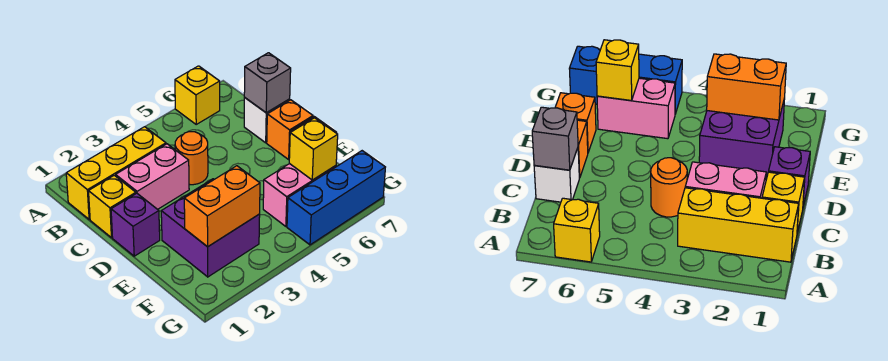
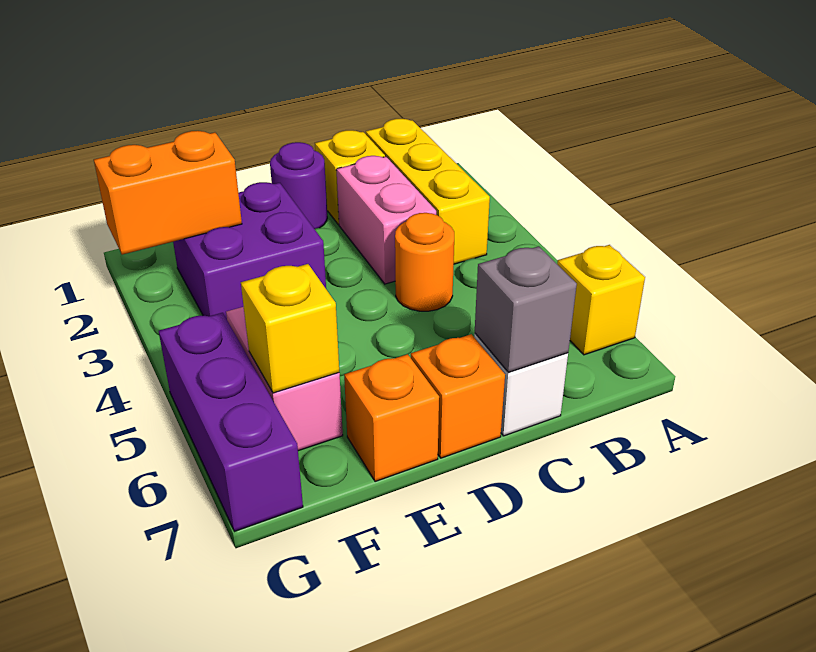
purple brick D1 level 1 -> purple round brick D1 level 1
orange brick F2:F3 level 2 -> orange brick F2:G2 level 2
blue brick G5:G7 level 1 -> purple brick G5:G7 level 1

